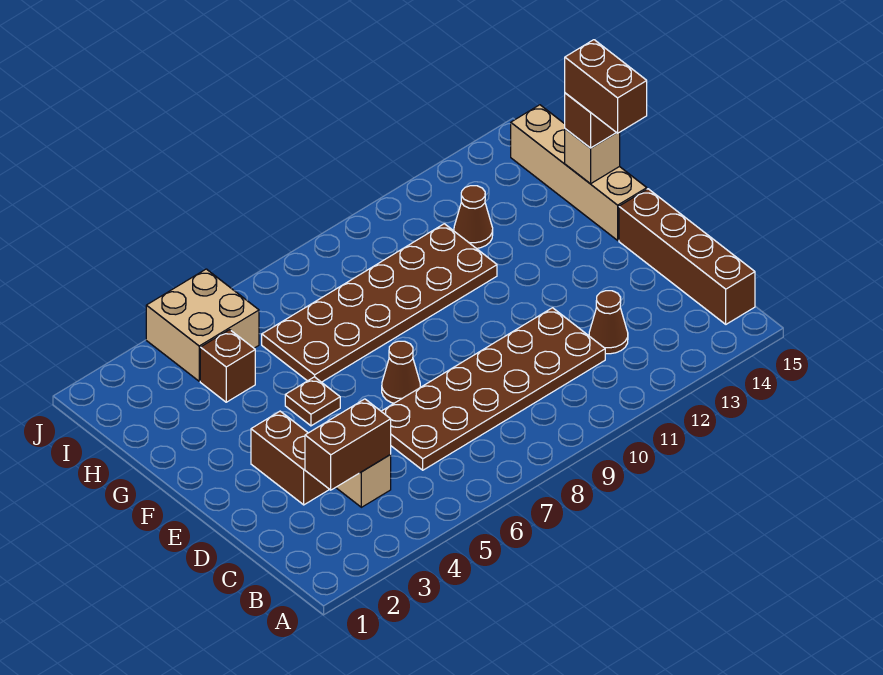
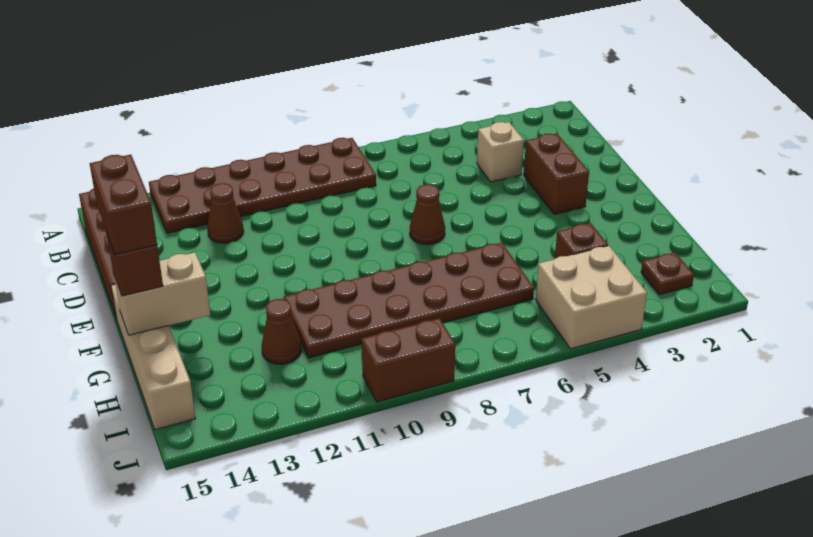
brown brick C3:C4 level 2 -> brown brick J9:J10 level 1
brown plate C6:D11 level 1 -> brown plate A8:B13 level 1
brown plate F5 level 1 -> brown plate I2 level 1
tan brick G15 level 2 -> tan brick G14:G15 level 2

